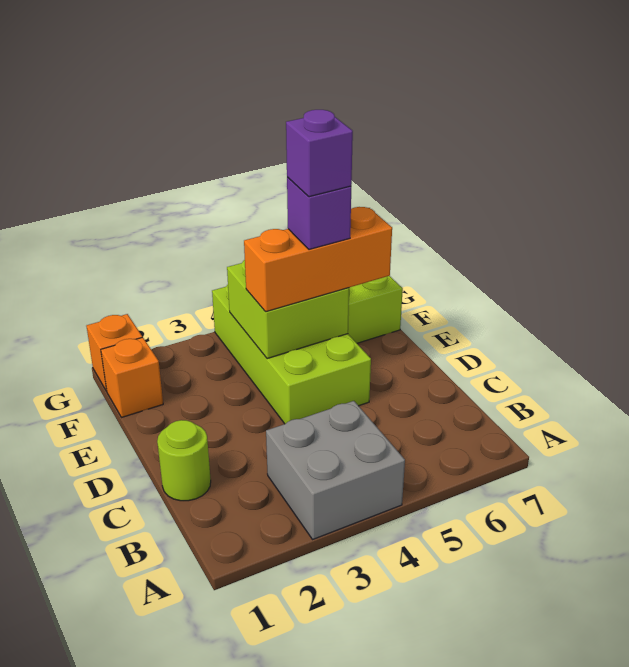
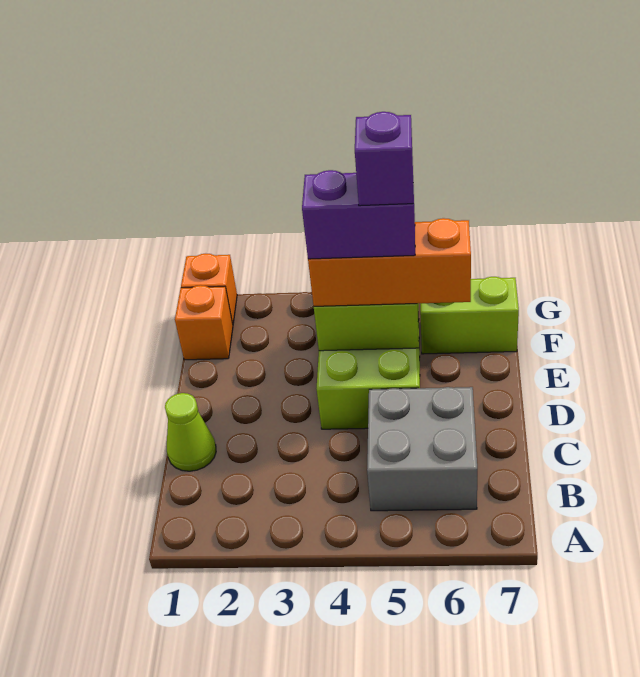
grey brick A3:B4 level 1 -> grey brick B5:C6 level 1
lime round brick C1 level 1 -> lime cone C1 level 1
purple brick E5 level 4 -> purple brick E4:E5 level 4

